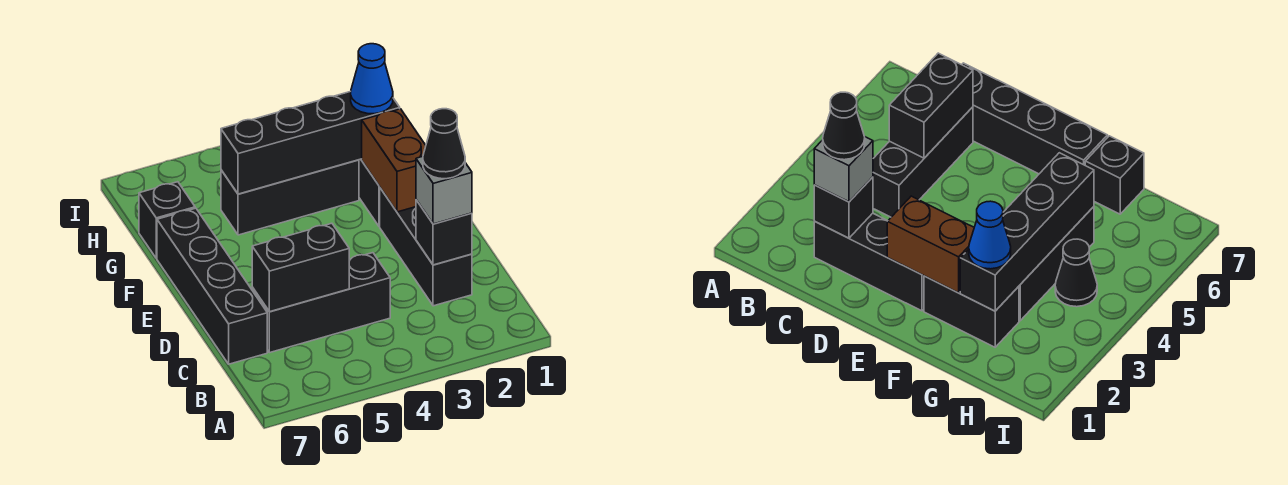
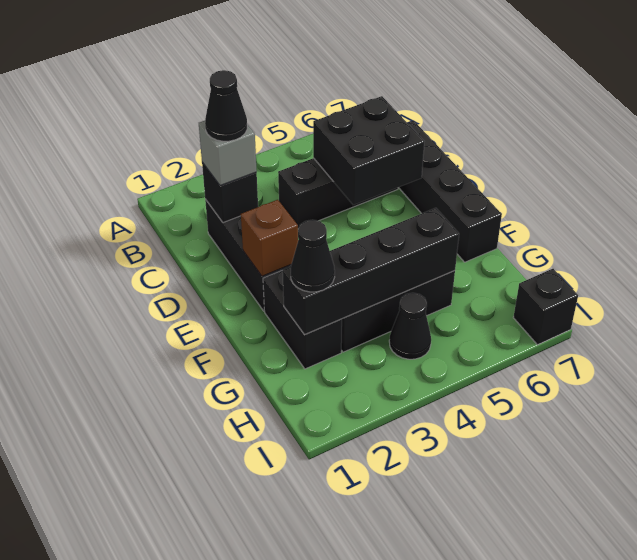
black brick C5:C6 level 2 -> black brick C5:D6 level 2
brown brick E2:F2 level 2 -> brown brick E2 level 2
blue cone G2 level 3 -> black cone G2 level 3
black brick G7 level 1 -> black brick I7 level 1

